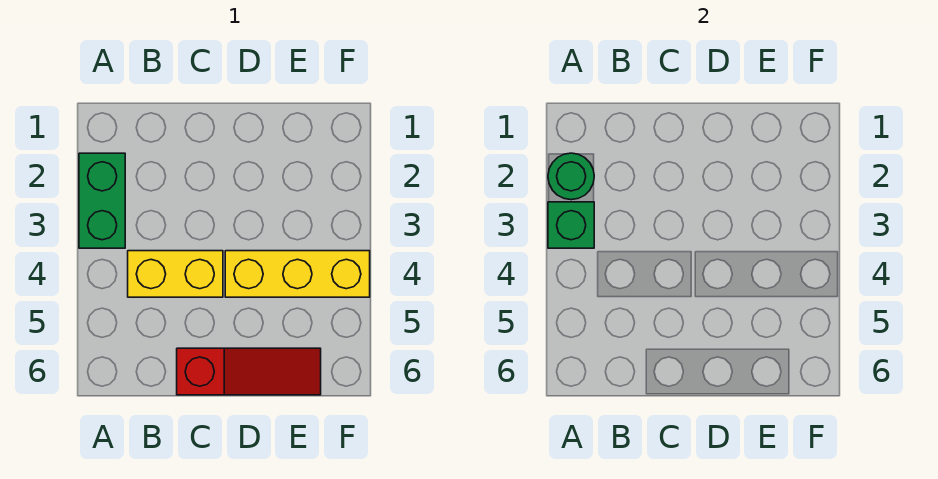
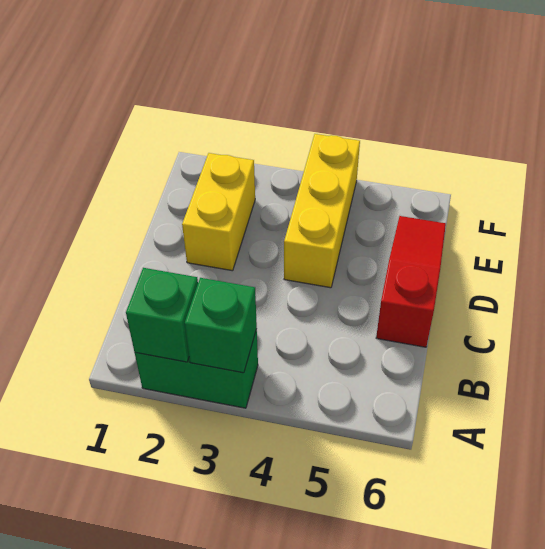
green round brick A2 level 2 -> green brick A2 level 2
yellow brick B4:C4 level 1 -> yellow brick D2:E2 level 1

